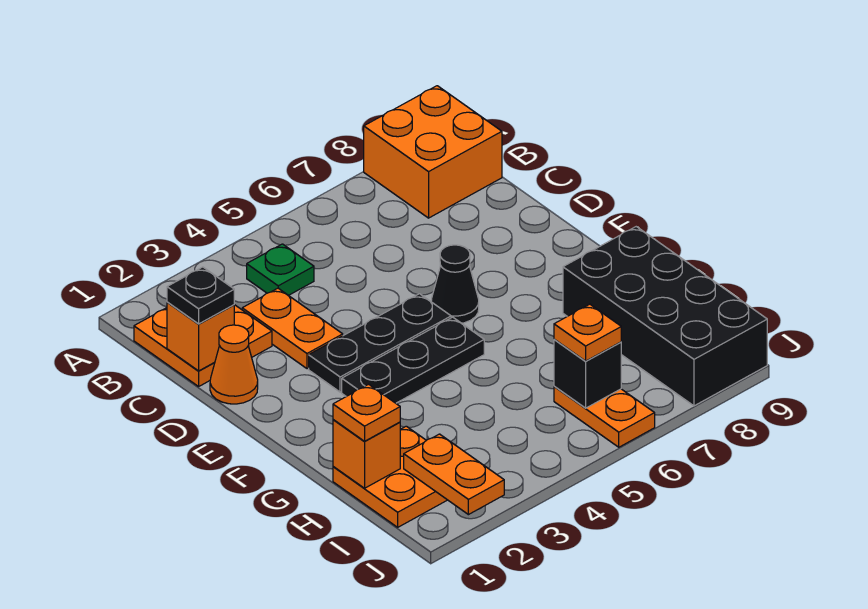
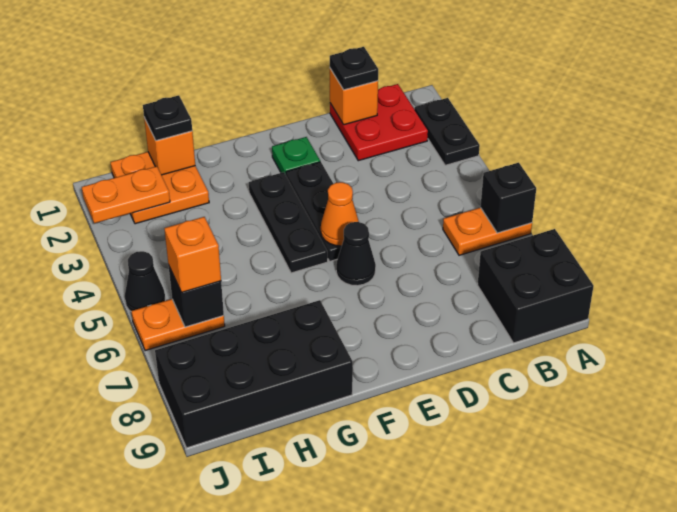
none -> black plate A2:A3 level 1
none -> black brick A6 level 2
orange brick A8:B9 level 1 -> black brick A8:B9 level 1
orange plate B1:C2 level 1 -> red plate B1:C2 level 1
green plate B4 level 1 -> green plate E2 level 1
orange plate C3:D3 level 1 -> orange plate A6:B6 level 1
orange cone D1 level 1 -> orange cone E5 level 2
orange plate H1 level 3 -> black plate H1 level 3
orange plate I6 level 3 -> orange brick I6 level 3
none -> black cone J5 level 1

